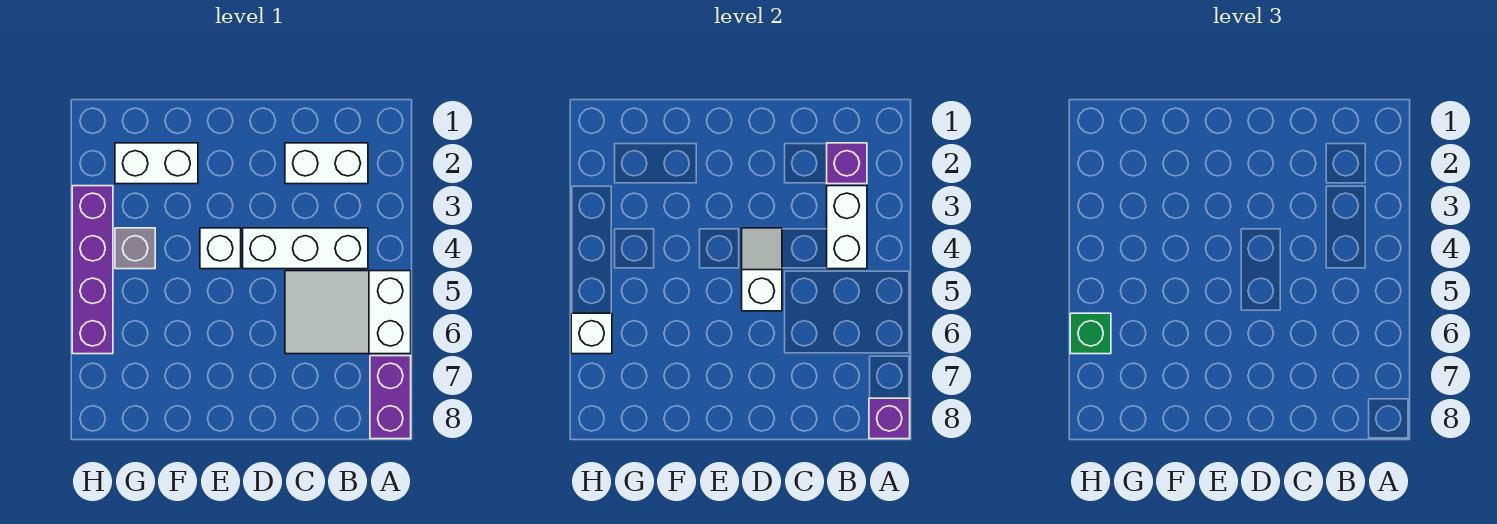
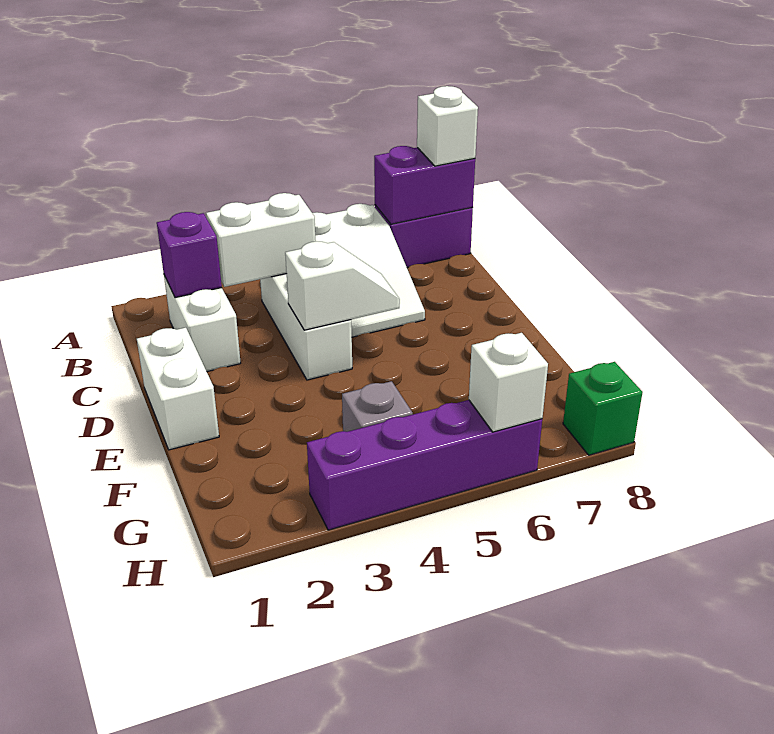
purple brick A8 level 2 -> purple brick A7:A8 level 2
white slope D4:D5 level 2 top 5 -> white slope D4:D5 level 2 top 4
white brick E4 level 1 -> white brick A8 level 3
white brick F2:G2 level 1 -> white brick D1:E1 level 1
green brick H6 level 3 -> green brick H8 level 1

